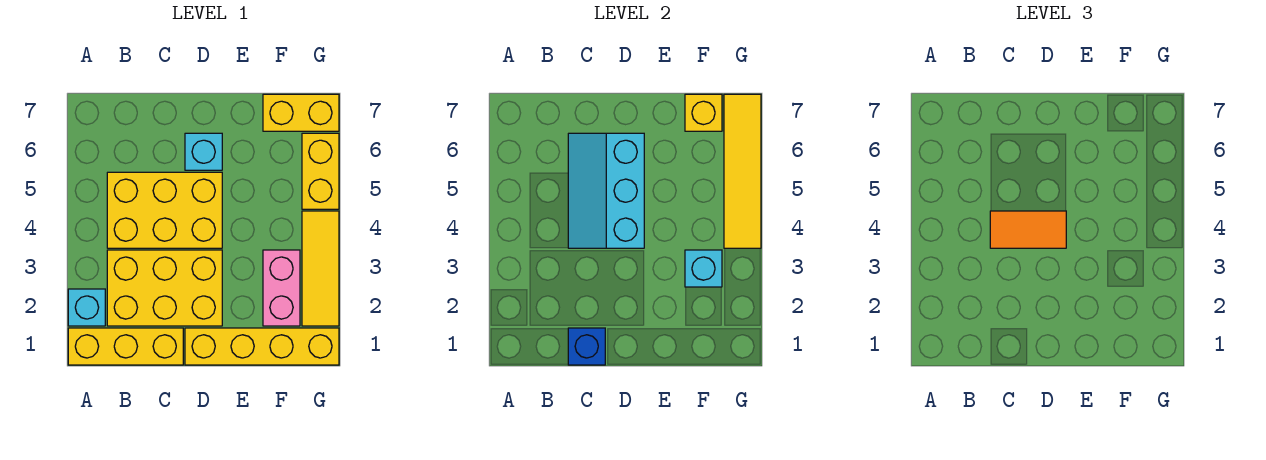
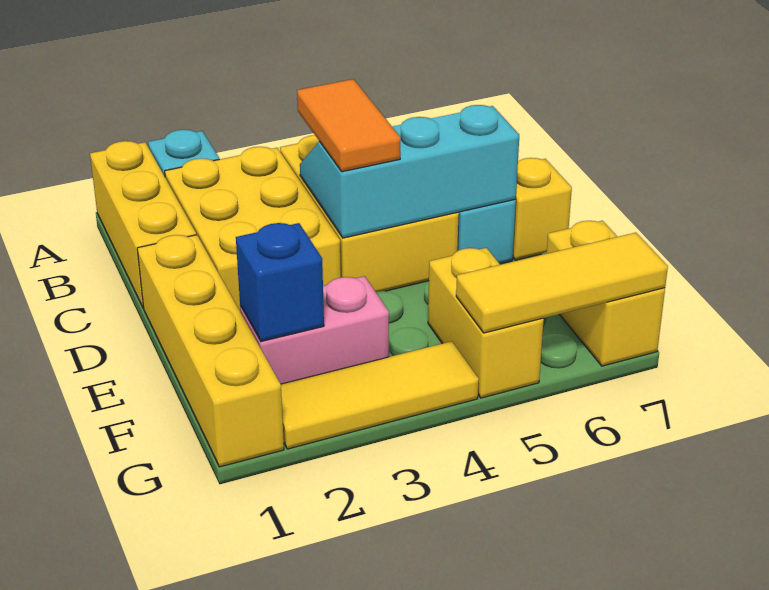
blue brick C1 level 2 -> blue brick F2 level 2
cyan brick F3 level 2 -> none
yellow brick F7 level 2 -> yellow brick D7 level 1
yellow tile G4:G7 level 2 -> yellow tile G5:G7 level 2
yellow brick G5:G6 level 1 -> yellow brick F5:G5 level 1

